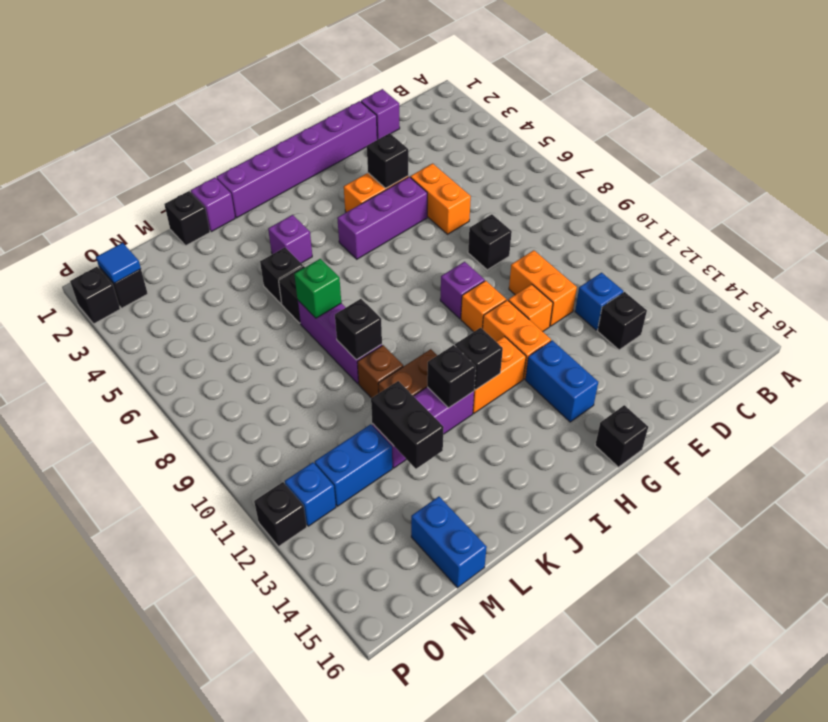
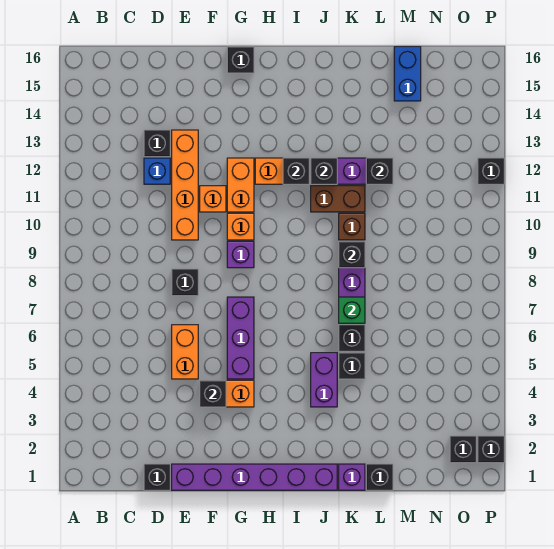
purple brick D1 level 1 -> black brick D1 level 1
orange brick E10:E11 level 1 -> orange brick E10:E13 level 1
purple brick F5:H5 level 1 -> purple brick G5:G7 level 1
blue brick G13:G14 level 1 -> none
purple brick J4 level 1 -> purple brick J4:J5 level 1
black brick L12:L13 level 2 -> black brick L12 level 2
blue brick M12:N12 level 1 -> none
blue tile O2 level 2 -> none
blue brick O12 level 1 -> none

